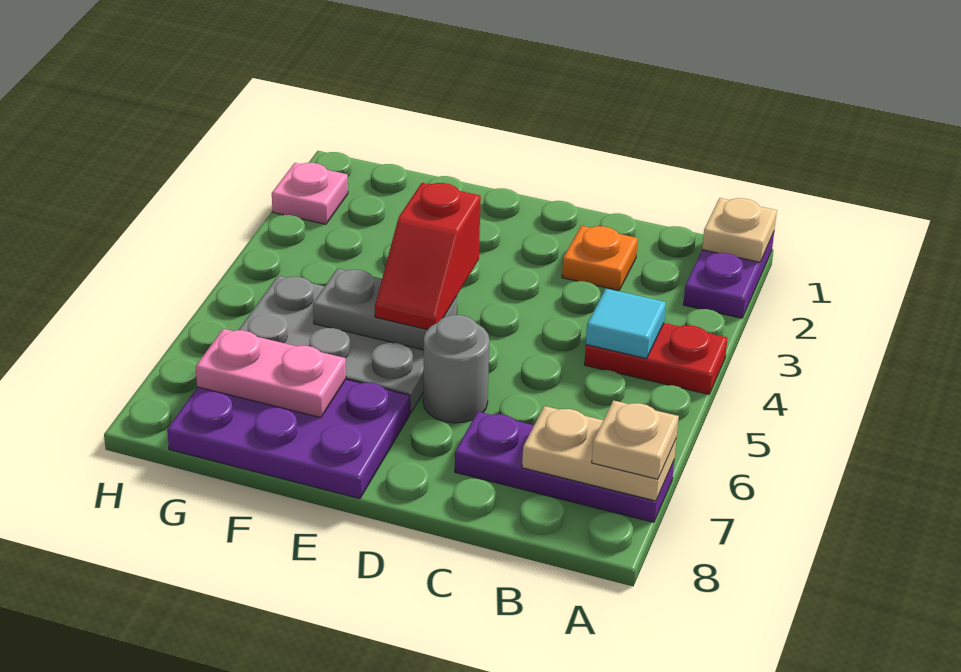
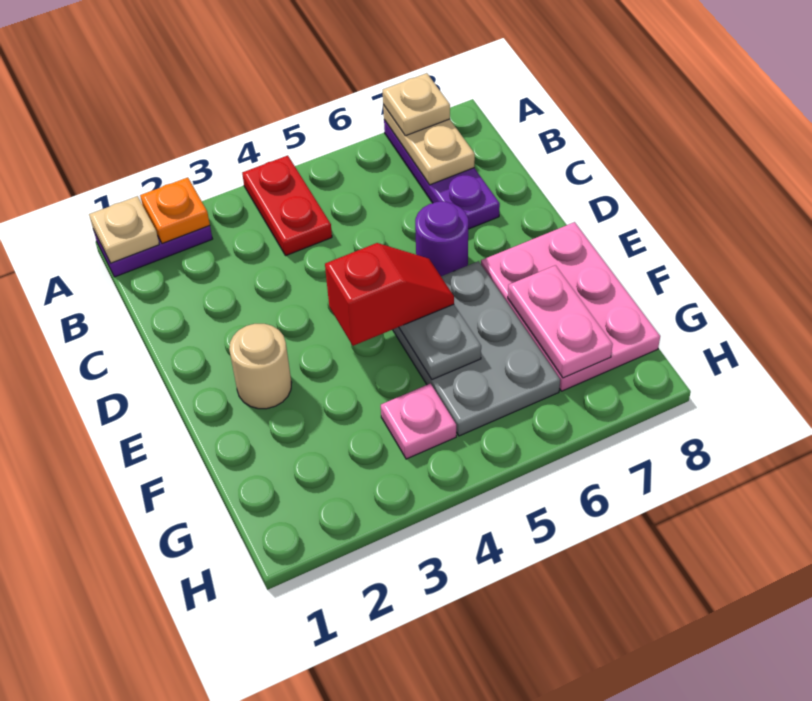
cyan tile B4 level 2 -> none
orange plate C2 level 1 -> orange plate A2 level 2
grey round brick D6 level 1 -> purple round brick D6 level 1
none -> tan round brick E2 level 1
purple plate E7:G8 level 1 -> pink plate E7:G8 level 1
pink plate H2 level 1 -> pink plate G4 level 1

